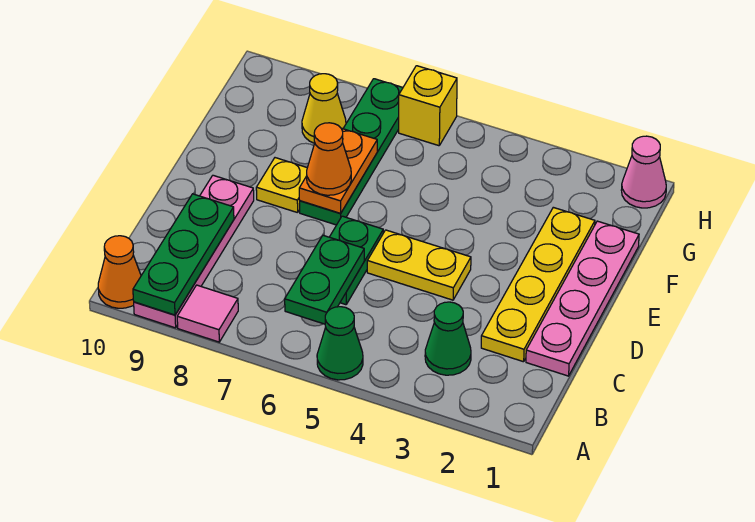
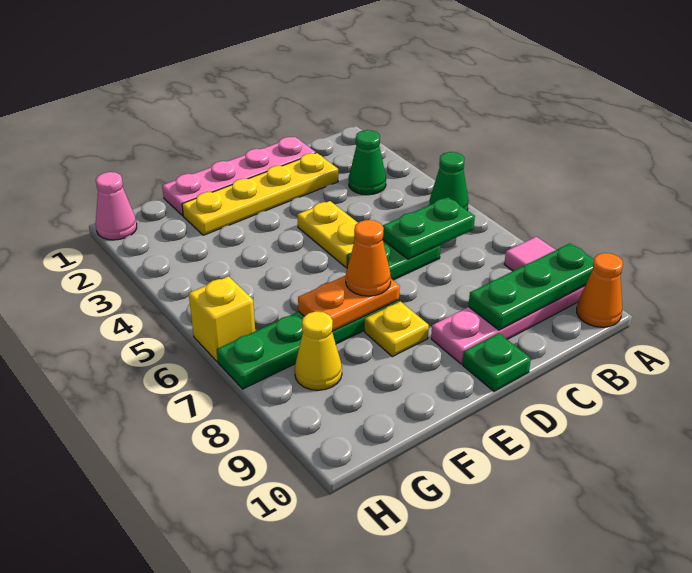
none -> green plate D10 level 1

